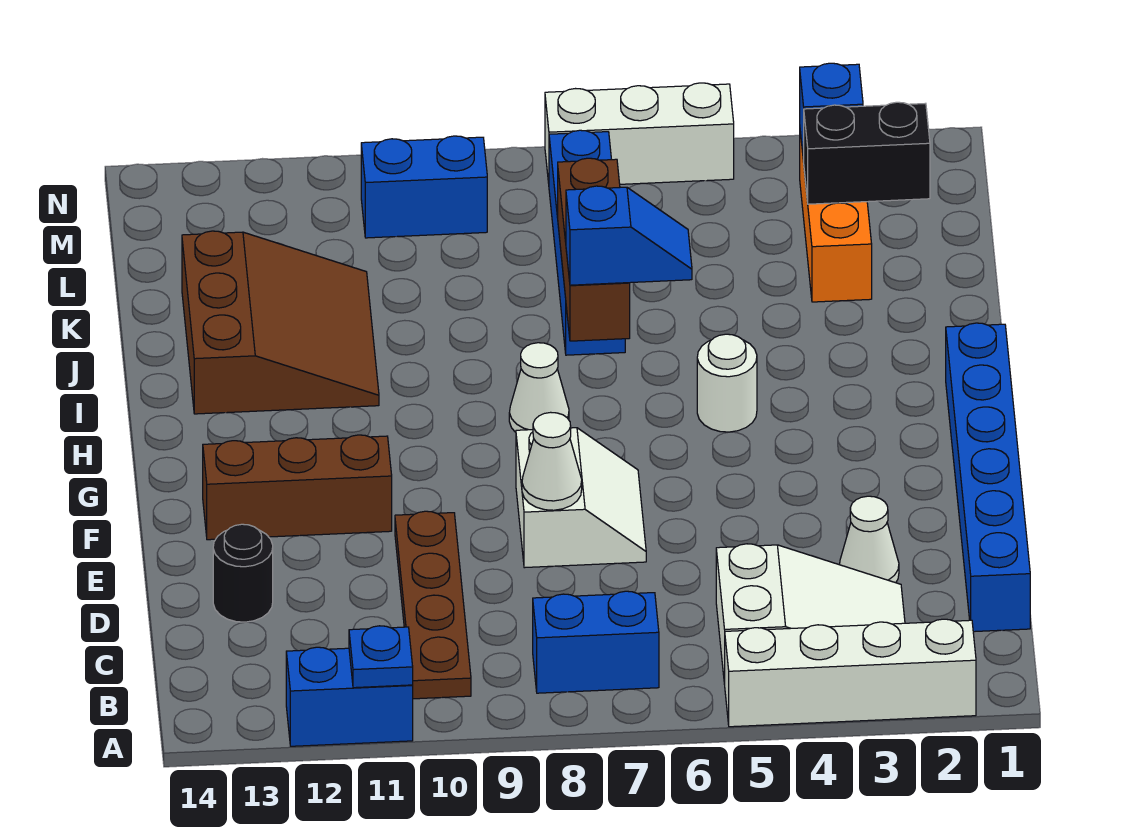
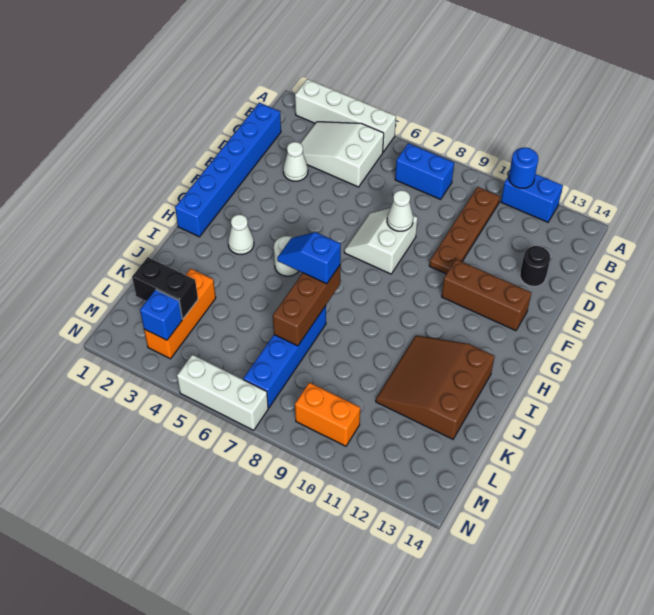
blue plate A11 level 2 -> blue round brick A11 level 2
white cone H8 level 1 -> white cone H3 level 1
blue brick M9:M10 level 1 -> orange brick M9:M10 level 1

